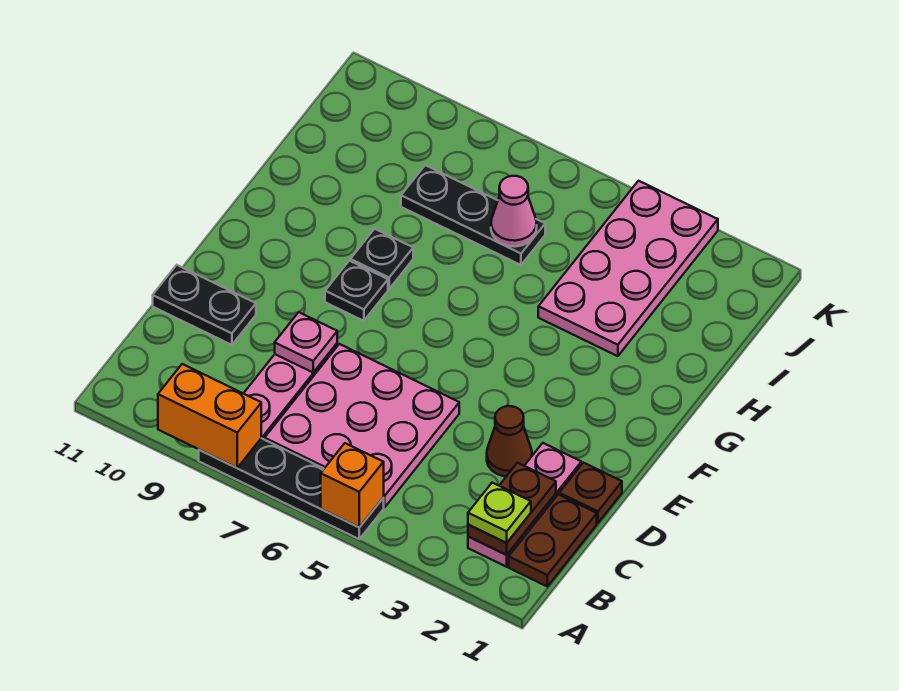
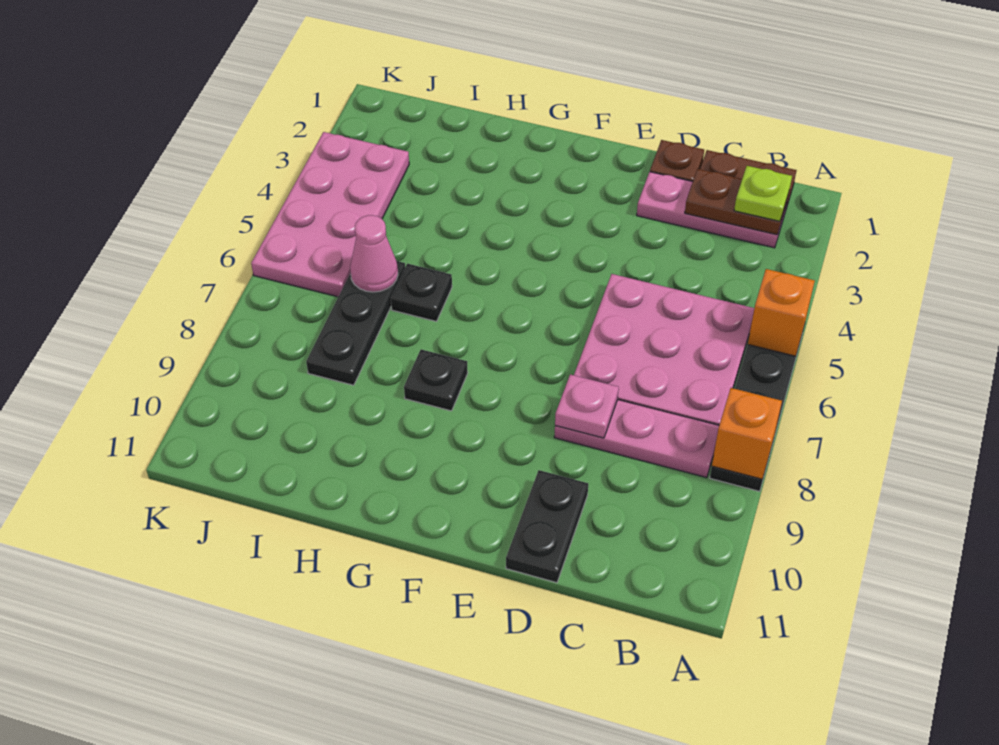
orange brick A8:A9 level 2 -> orange brick A8 level 2
brown cone D3 level 1 -> none
black plate F8 level 1 -> black plate H6 level 1
pink plate H3:K4 level 1 -> pink plate J3:K6 level 1

